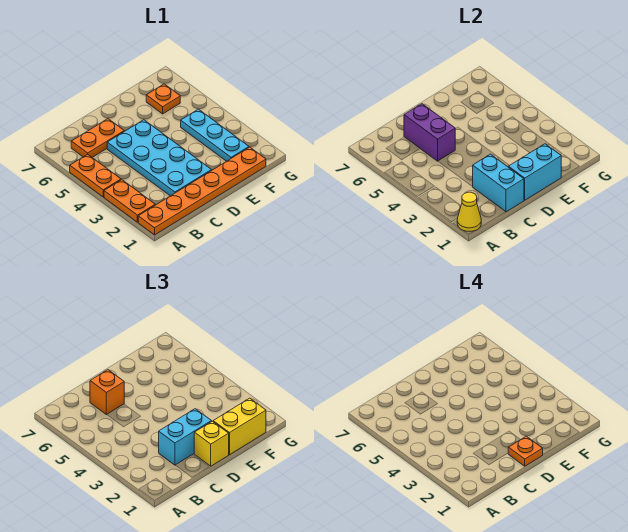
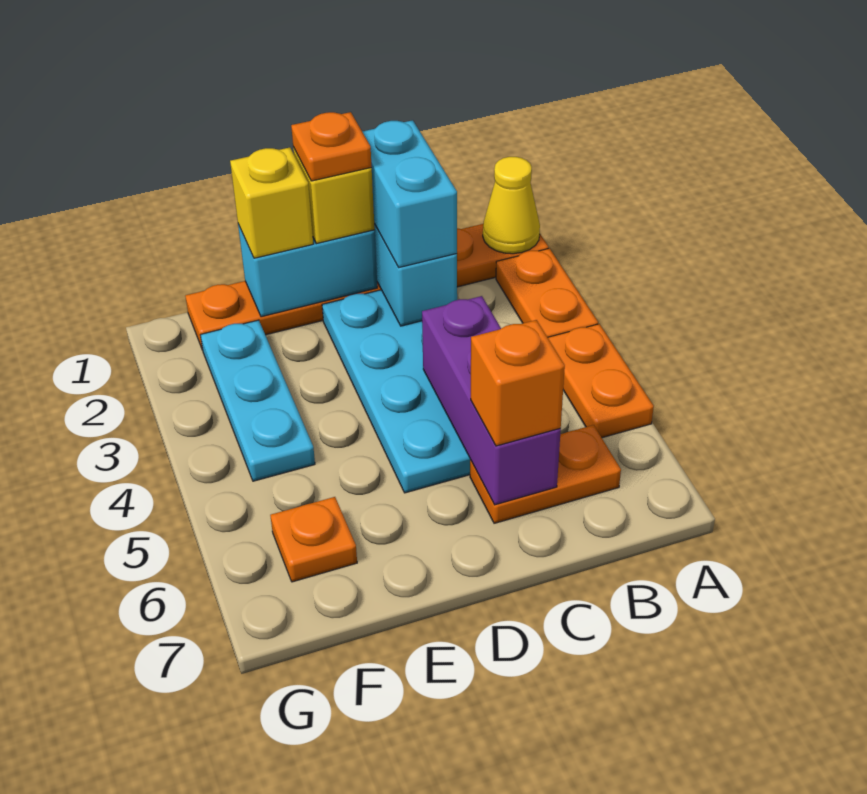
cyan brick C2:D2 level 3 -> cyan brick C1:C2 level 3
purple brick C5:C6 level 2 -> purple brick C4:C6 level 2
yellow brick E1:F1 level 3 -> yellow brick E1 level 3

